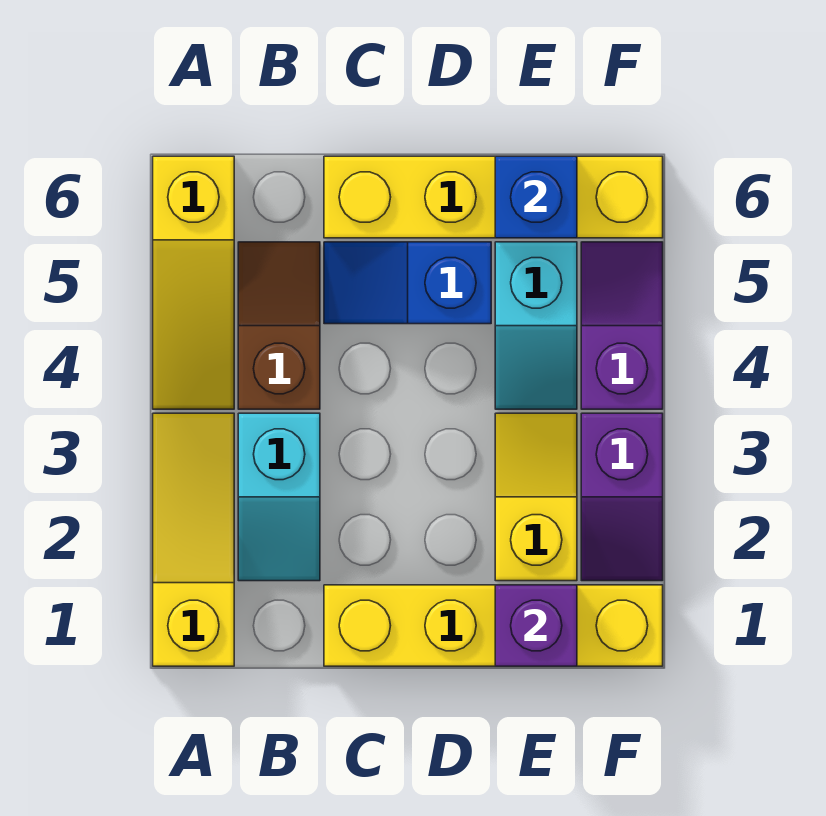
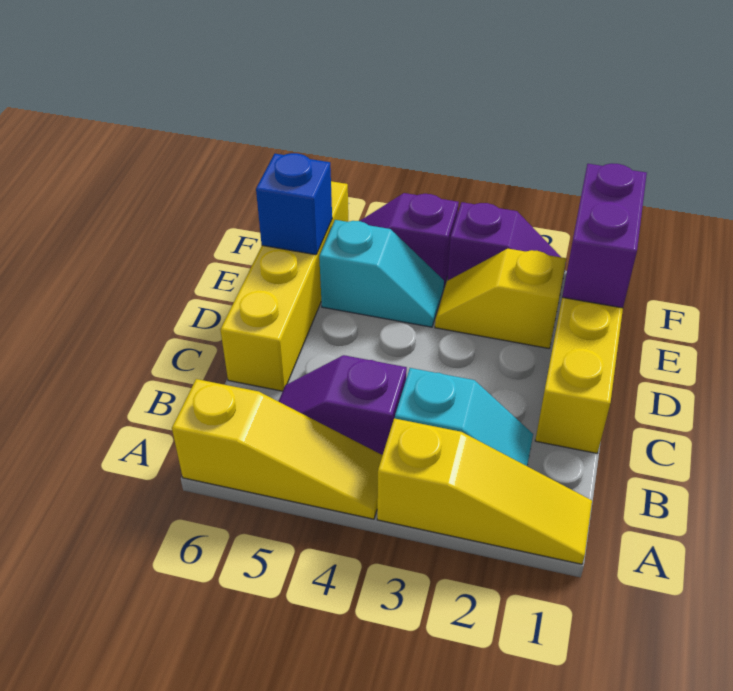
yellow slope A1:A3 level 1 top 1 -> yellow slope A1:A3 level 1 top 3
brown slope B4:B5 level 1 top 4 -> purple slope B4:B5 level 1 top 4
blue slope C5:D5 level 1 top D -> none
purple brick E1 level 2 -> purple brick E1:F1 level 2

